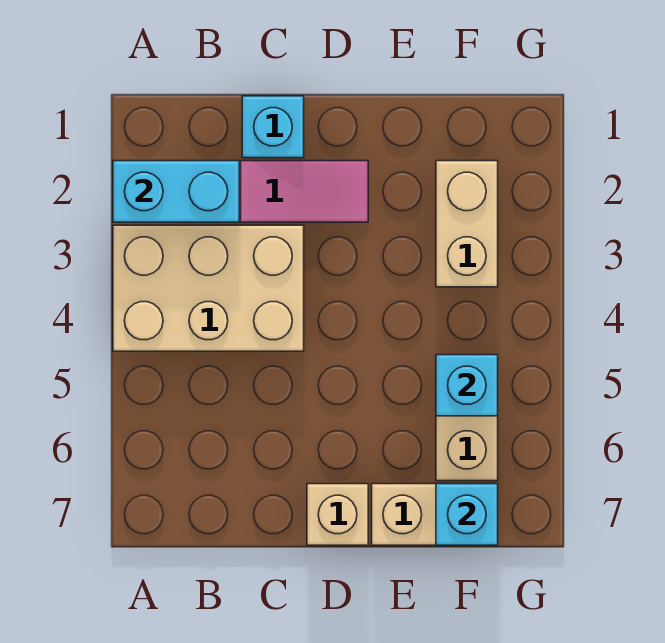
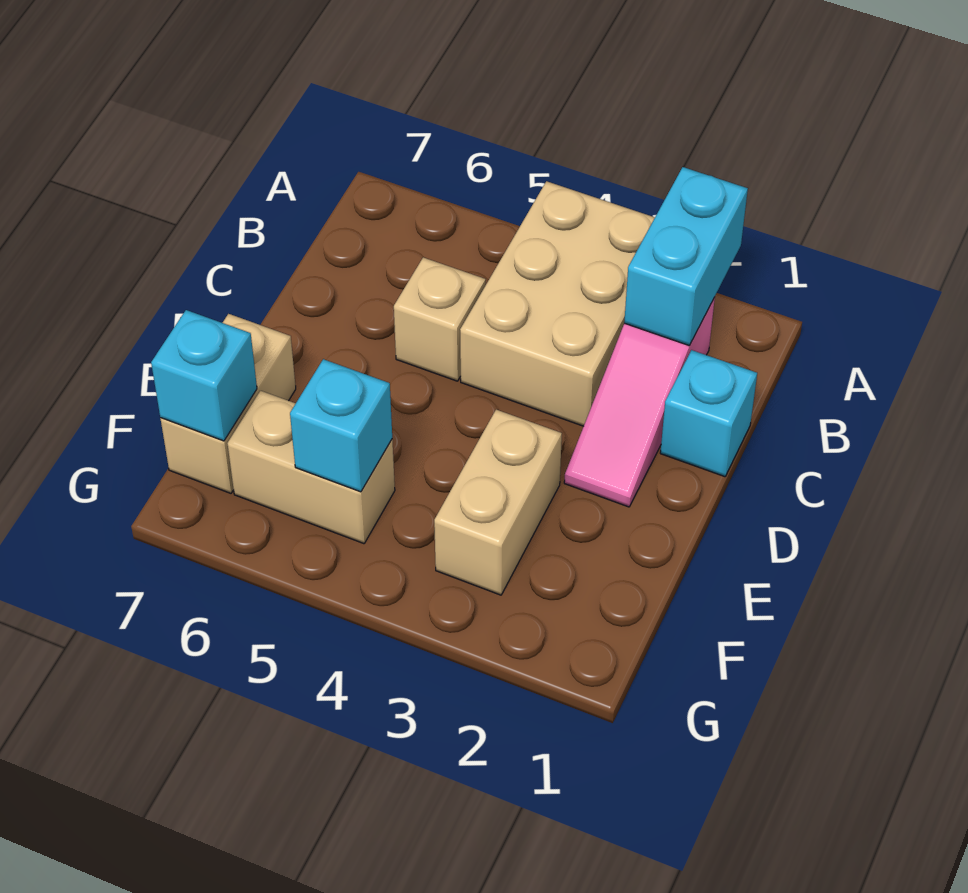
tan brick D7 level 1 -> tan brick C5 level 1
tan brick F2:F3 level 1 -> tan brick E3:F3 level 1

